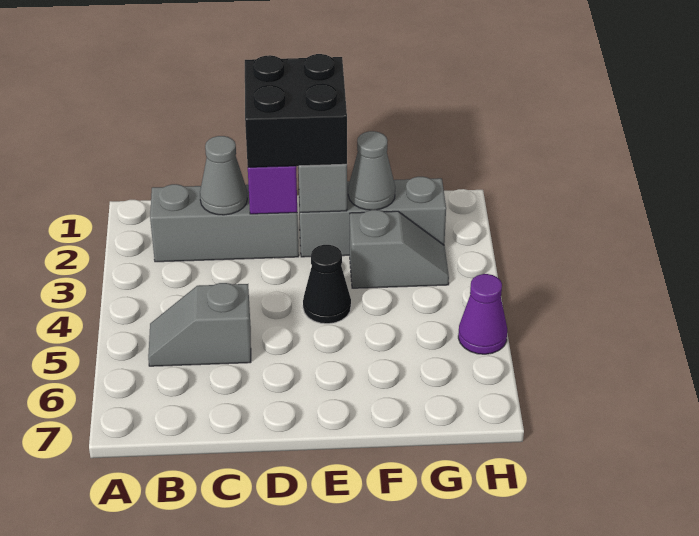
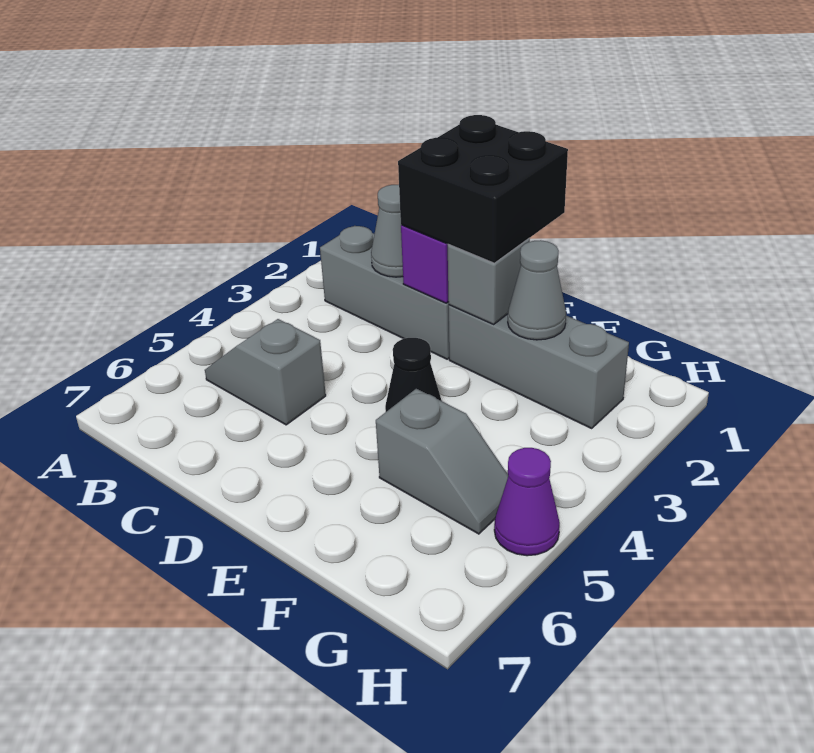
grey slope F3:G3 level 1 top F -> grey slope F5:G5 level 1 top F

